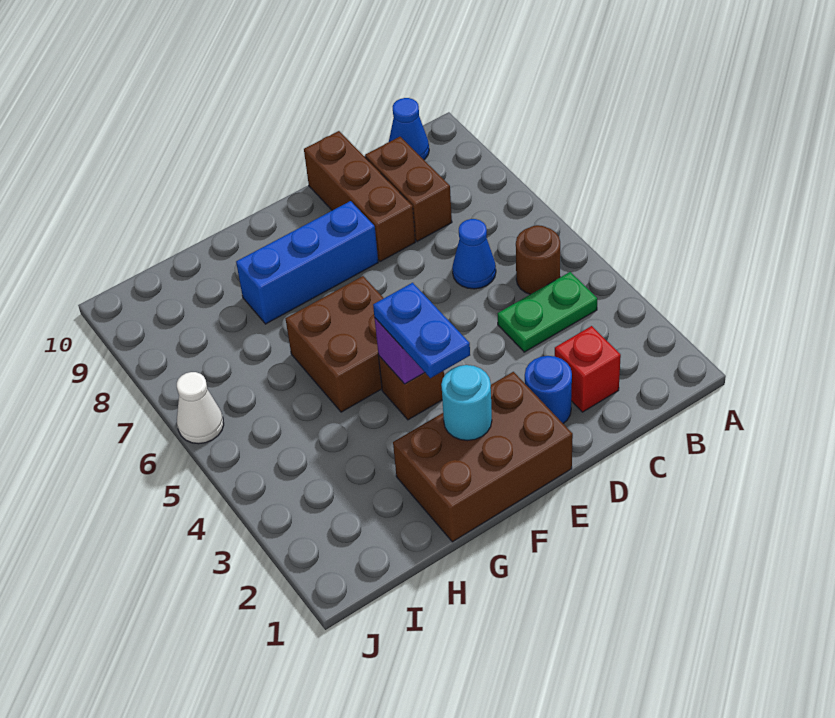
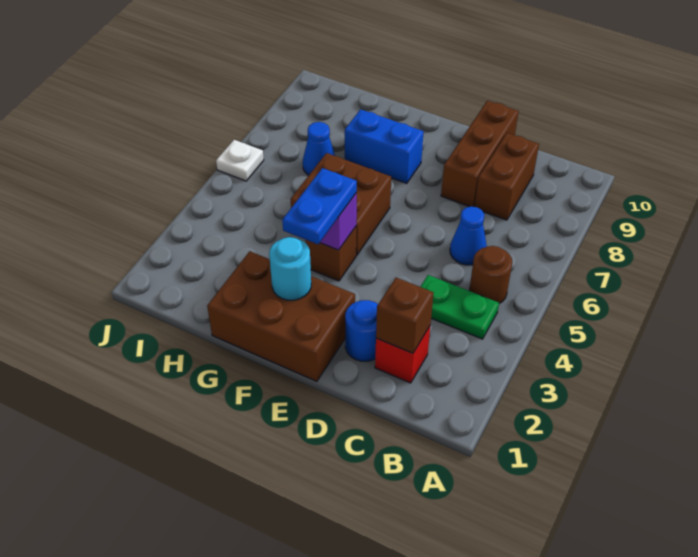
blue cone B10 level 1 -> blue cone H7 level 1
none -> brown brick C2 level 2
blue brick E8:G8 level 1 -> blue brick F8:G8 level 1
white cone J6 level 1 -> white plate J6 level 1

